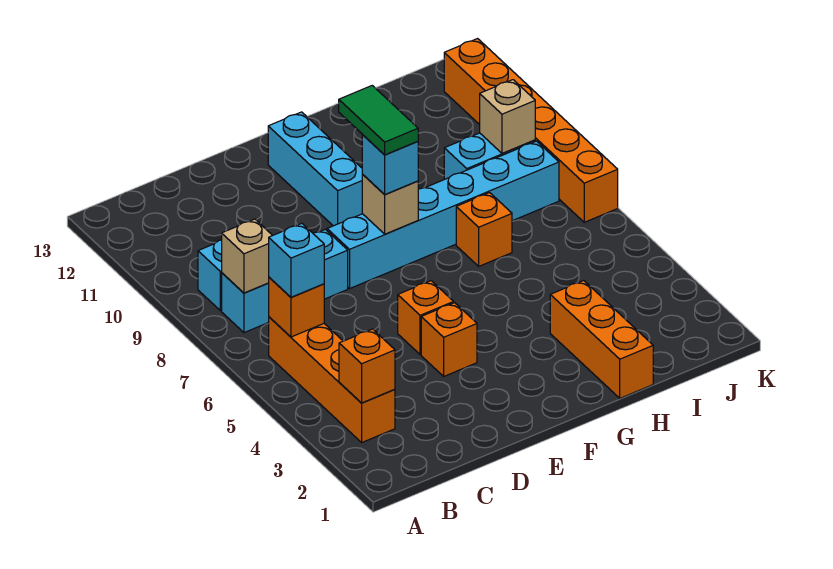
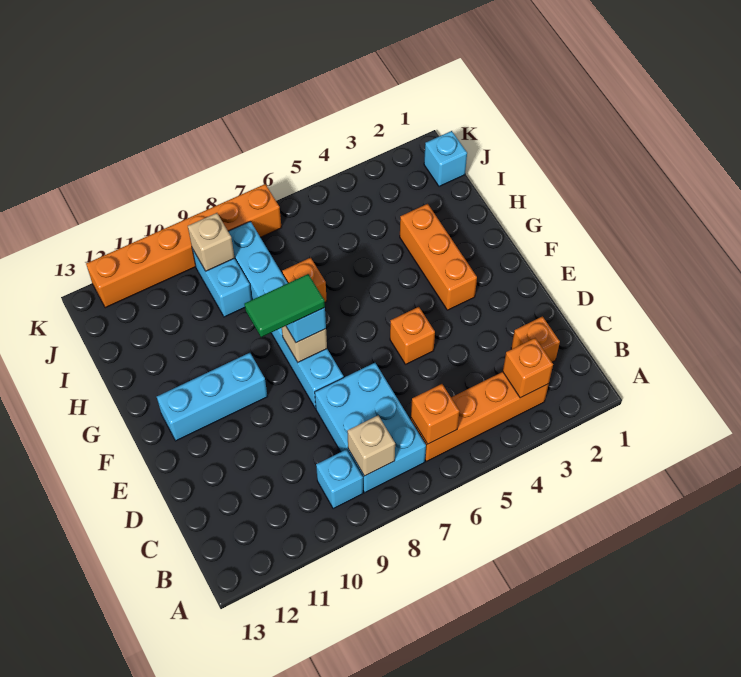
cyan brick B6 level 3 -> cyan brick J1 level 1
cyan brick B8:D8 level 1 -> cyan brick B7:D8 level 1
orange brick E4 level 1 -> orange brick C2 level 1
orange brick H1:H3 level 1 -> orange brick F3:H3 level 1

